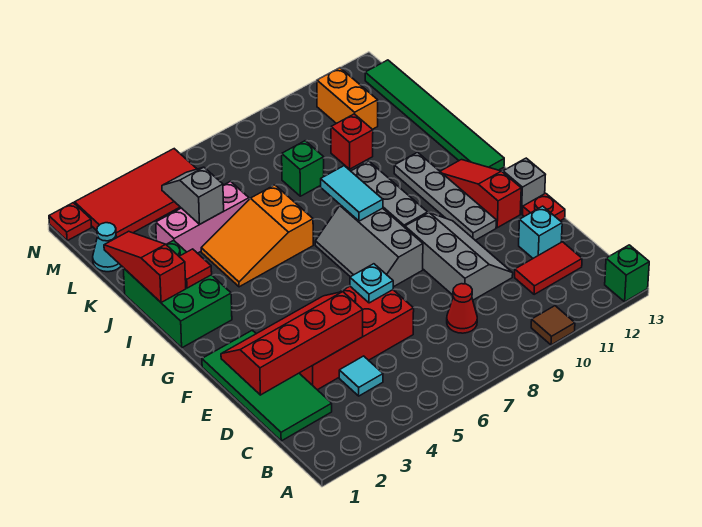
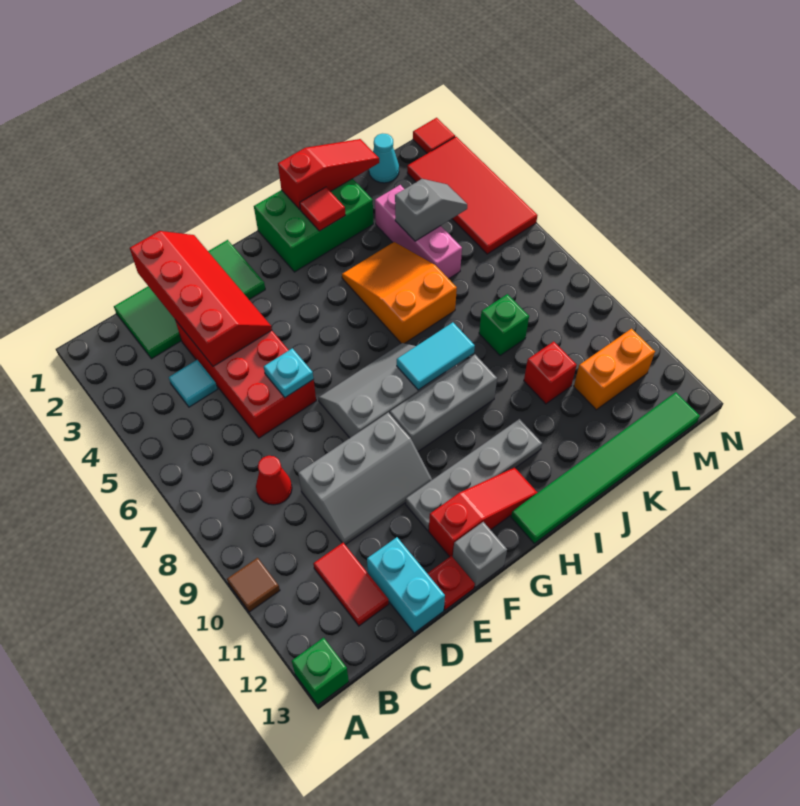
cyan brick D12 level 1 -> cyan brick D12:D13 level 1
red plate N1 level 1 -> red tile N1 level 1

